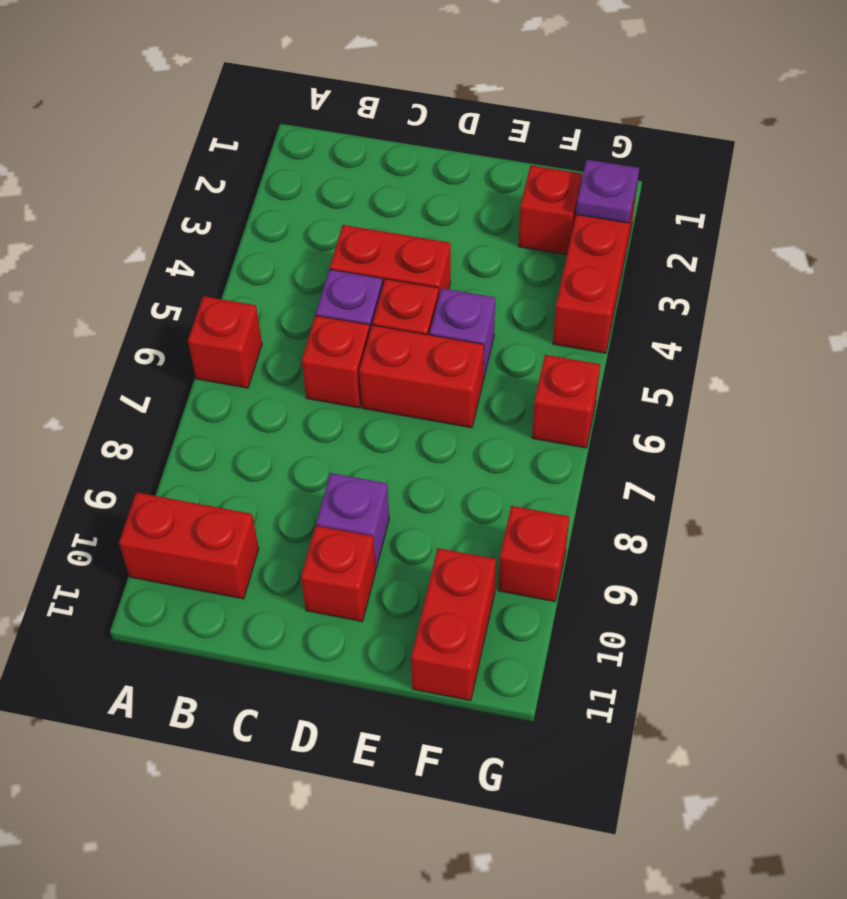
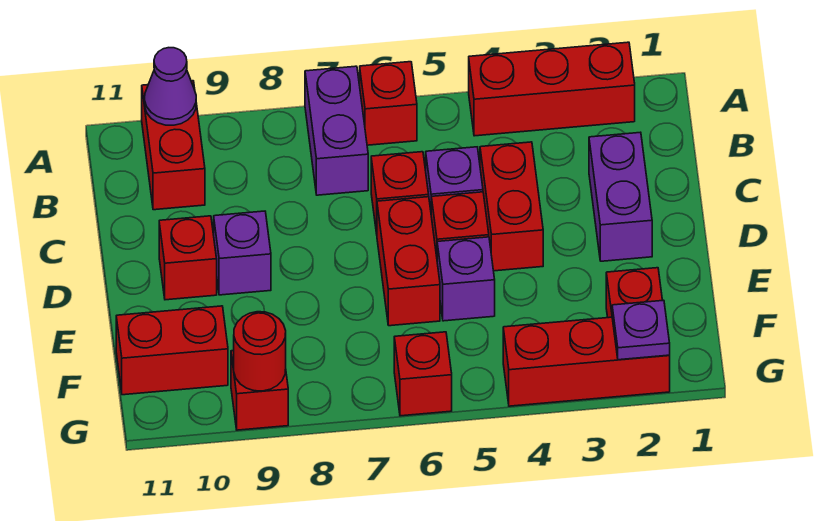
none -> red brick A2:A4 level 1
none -> purple brick A7:B7 level 1
none -> purple cone A10 level 2
none -> purple brick C2:D2 level 1
none -> red round brick G9 level 2

